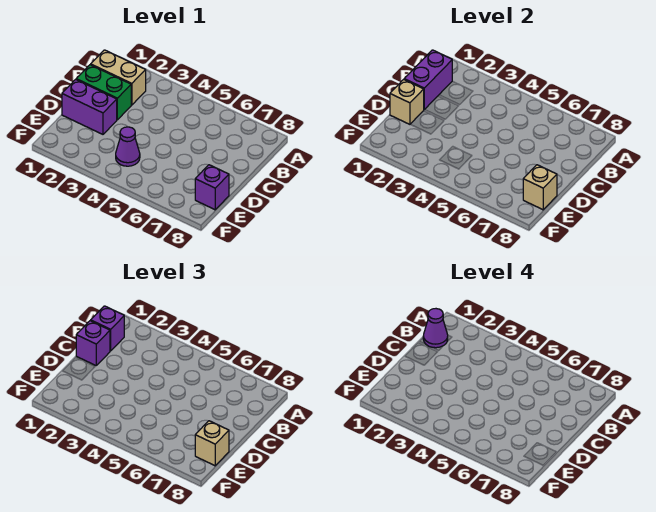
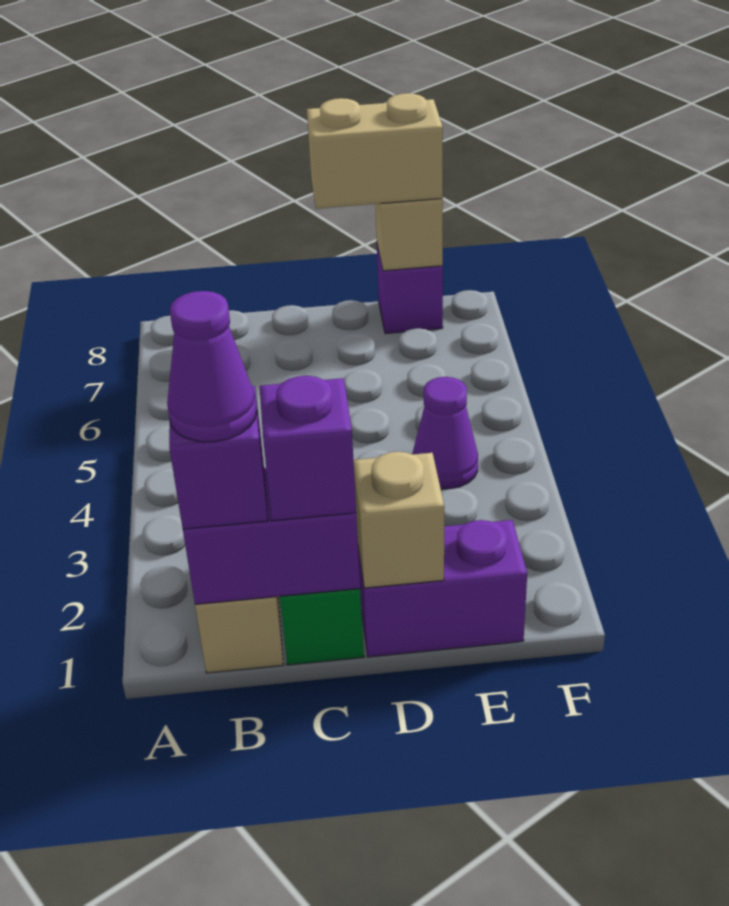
purple brick D1:D2 level 1 -> purple brick D1:E1 level 1
tan brick E8 level 3 -> tan brick D8:E8 level 3

